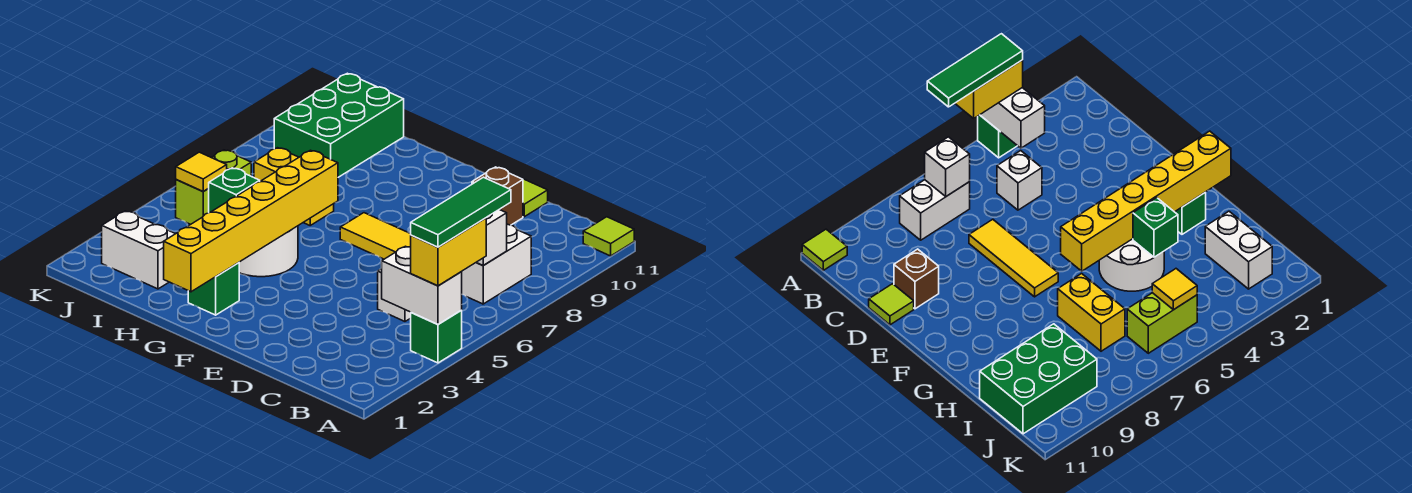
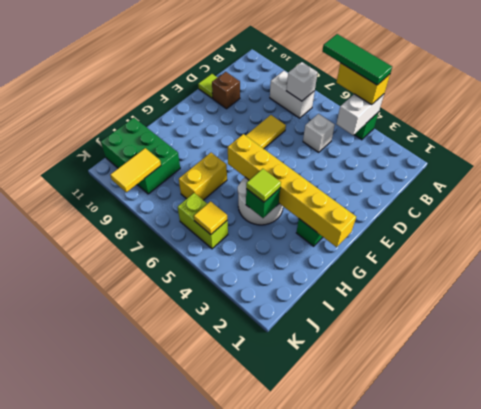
lime tile A11 level 1 -> lime tile H4 level 3
white brick I2:J2 level 1 -> none
none -> yellow tile J9:K9 level 2

